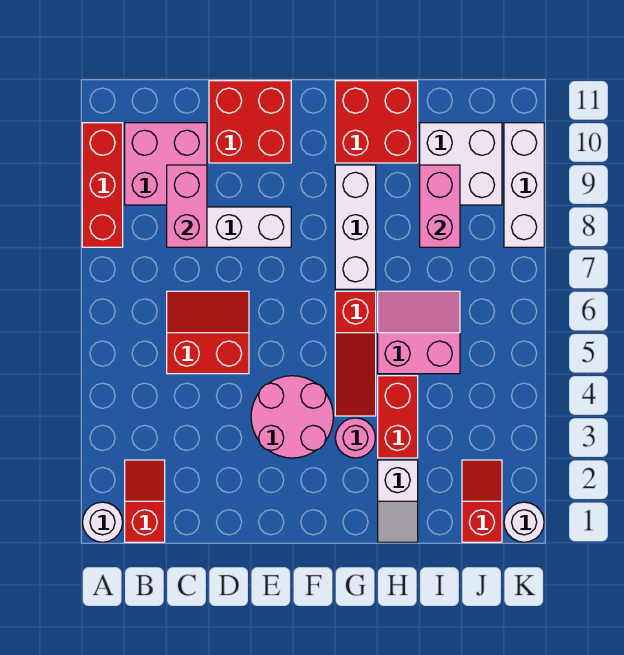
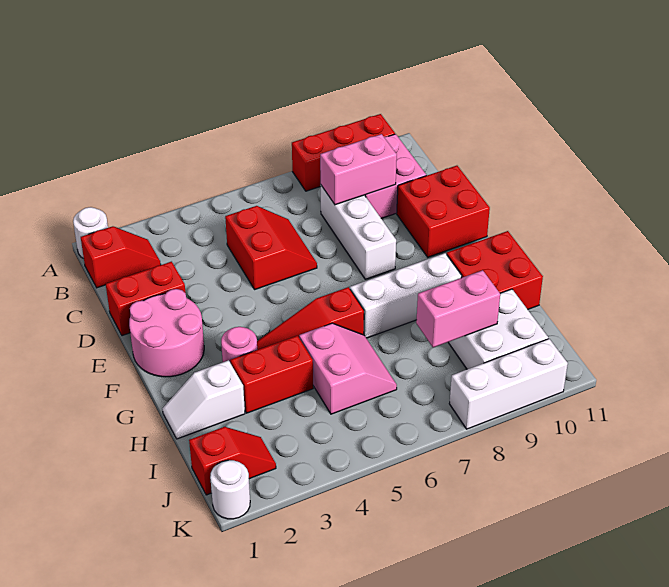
none -> red brick D1:D2 level 1
pink round brick E3:F4 level 1 -> pink round brick E1:F2 level 1

